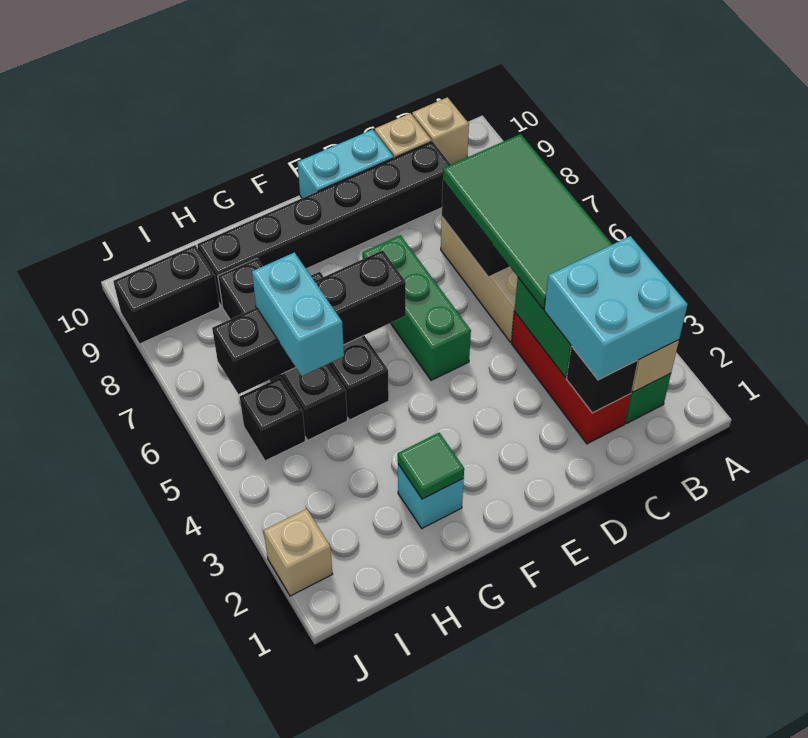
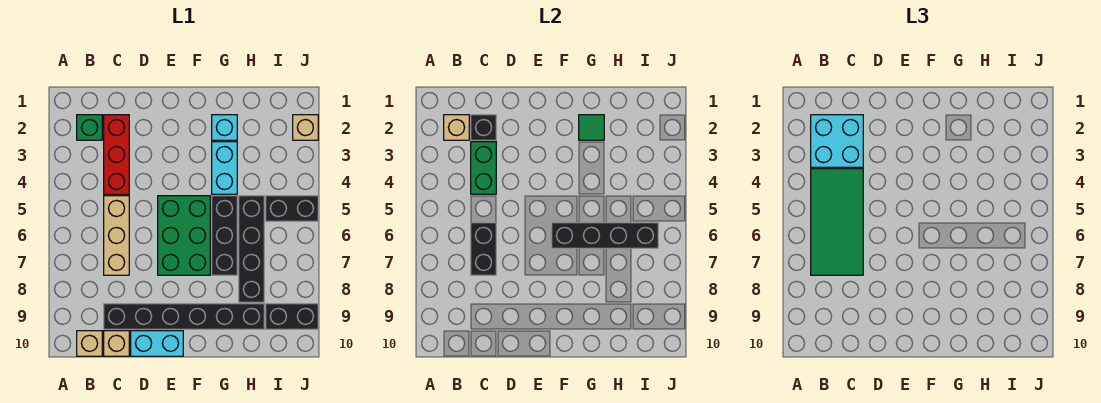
green brick E5:E7 level 1 -> green brick E5:F7 level 1
cyan brick H5:H6 level 3 -> cyan brick G3:G4 level 1
black brick I5 level 1 -> black brick I5:J5 level 1

